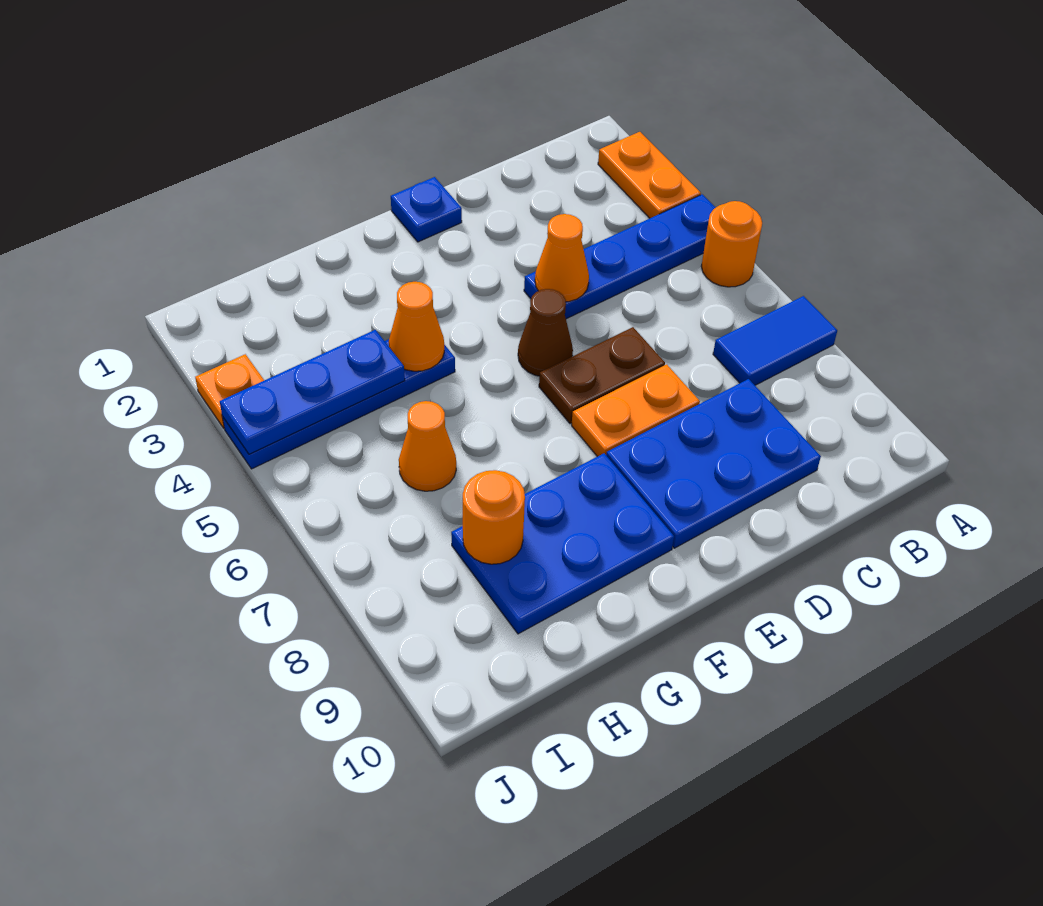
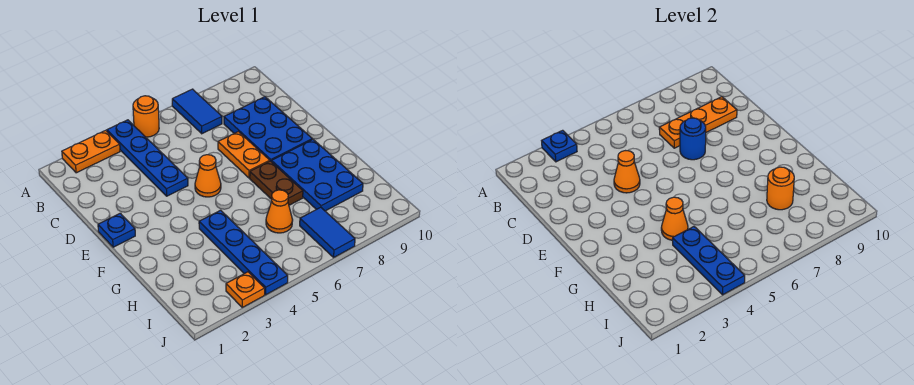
none -> blue plate A3 level 2
none -> orange plate C7:C9 level 2
brown plate D6:E6 level 1 -> brown plate F7:G7 level 1
none -> blue round brick D7 level 2
brown cone E5 level 1 -> orange cone E5 level 1
none -> blue tile I7:J7 level 1

